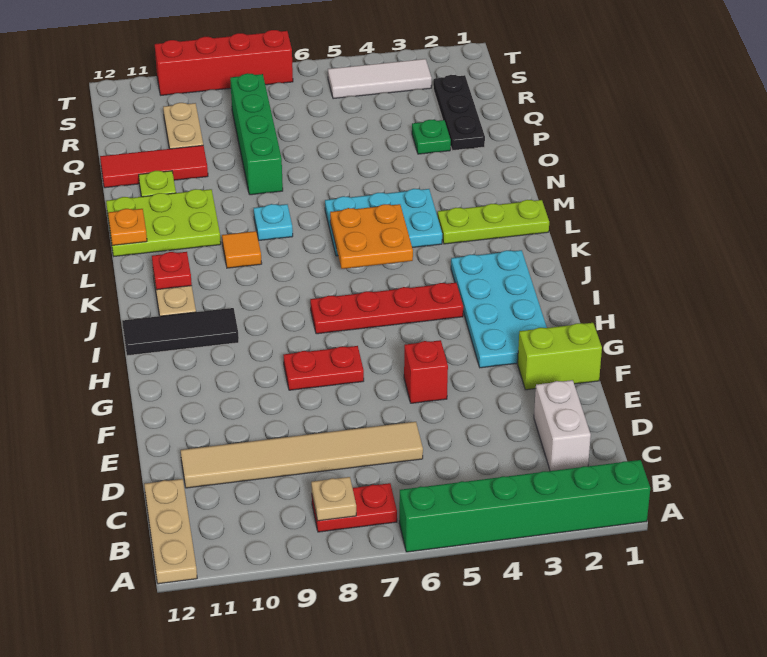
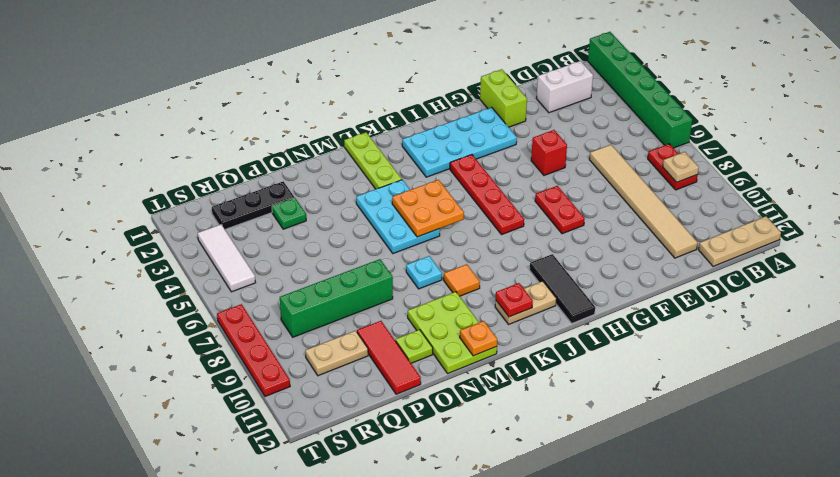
red brick T7:T10 level 1 -> red plate T7:T10 level 1

